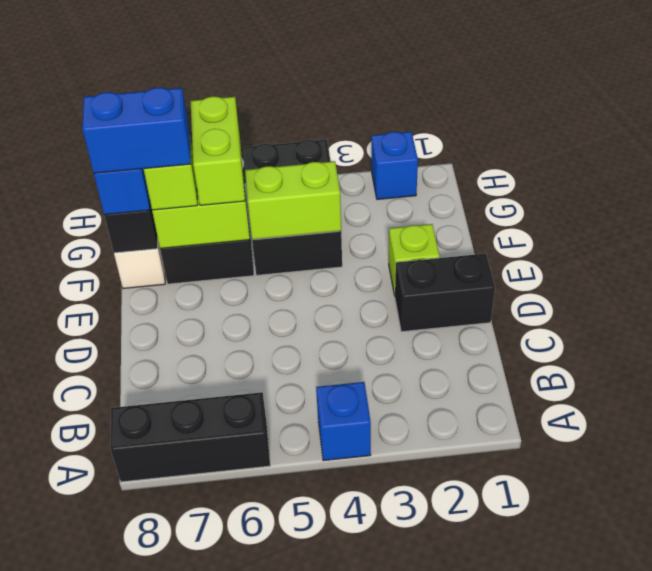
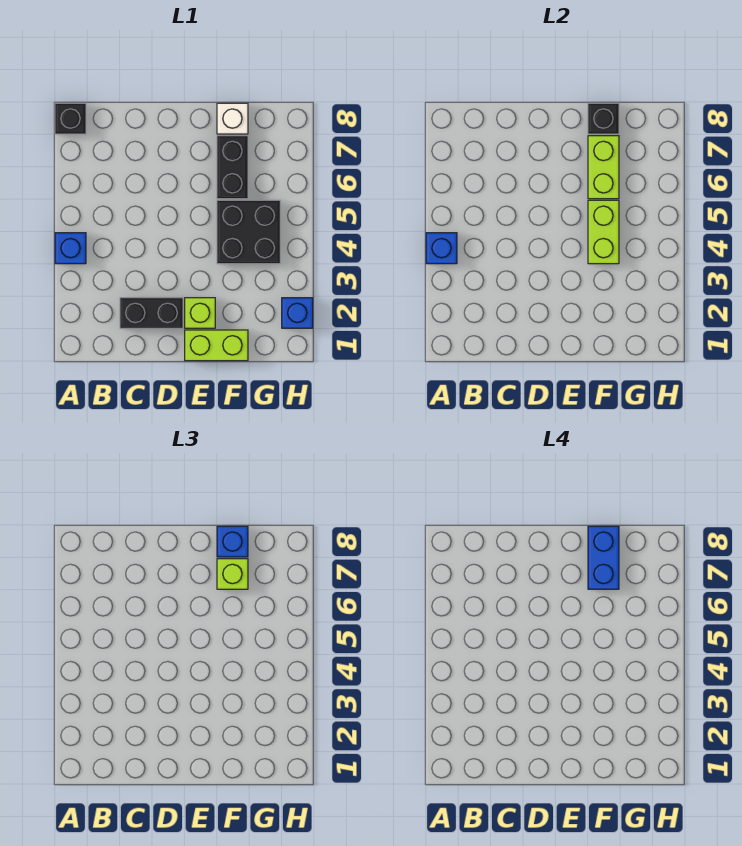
none -> blue brick A4 level 2
black brick A6:A8 level 1 -> black brick A8 level 1
black brick D1:D2 level 1 -> black brick C2:D2 level 1
black brick F4:H5 level 1 -> black brick F4:G5 level 1
lime brick F6:G6 level 3 -> lime brick E1:F1 level 1

